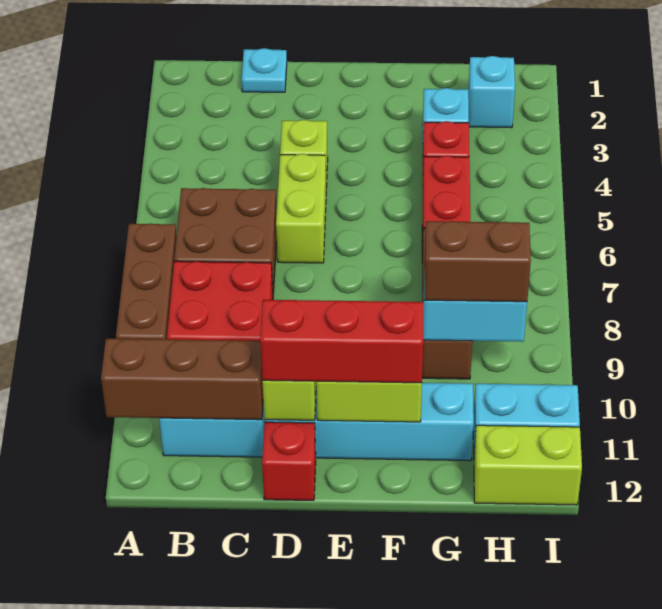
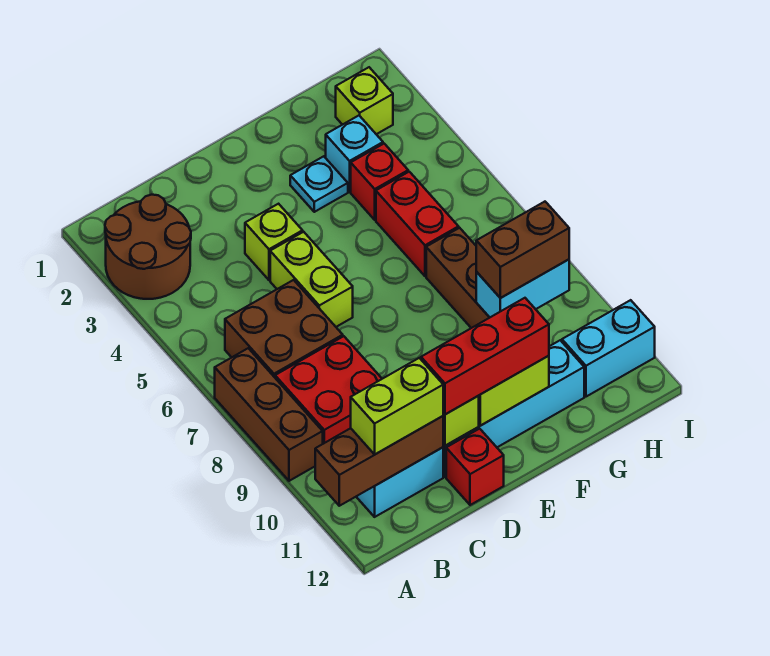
none -> brown round brick A2:B3 level 1
cyan plate C1 level 1 -> cyan plate F3 level 1
cyan brick H2 level 1 -> lime brick H2 level 1
lime brick H12:I12 level 1 -> lime brick B11:C11 level 3

